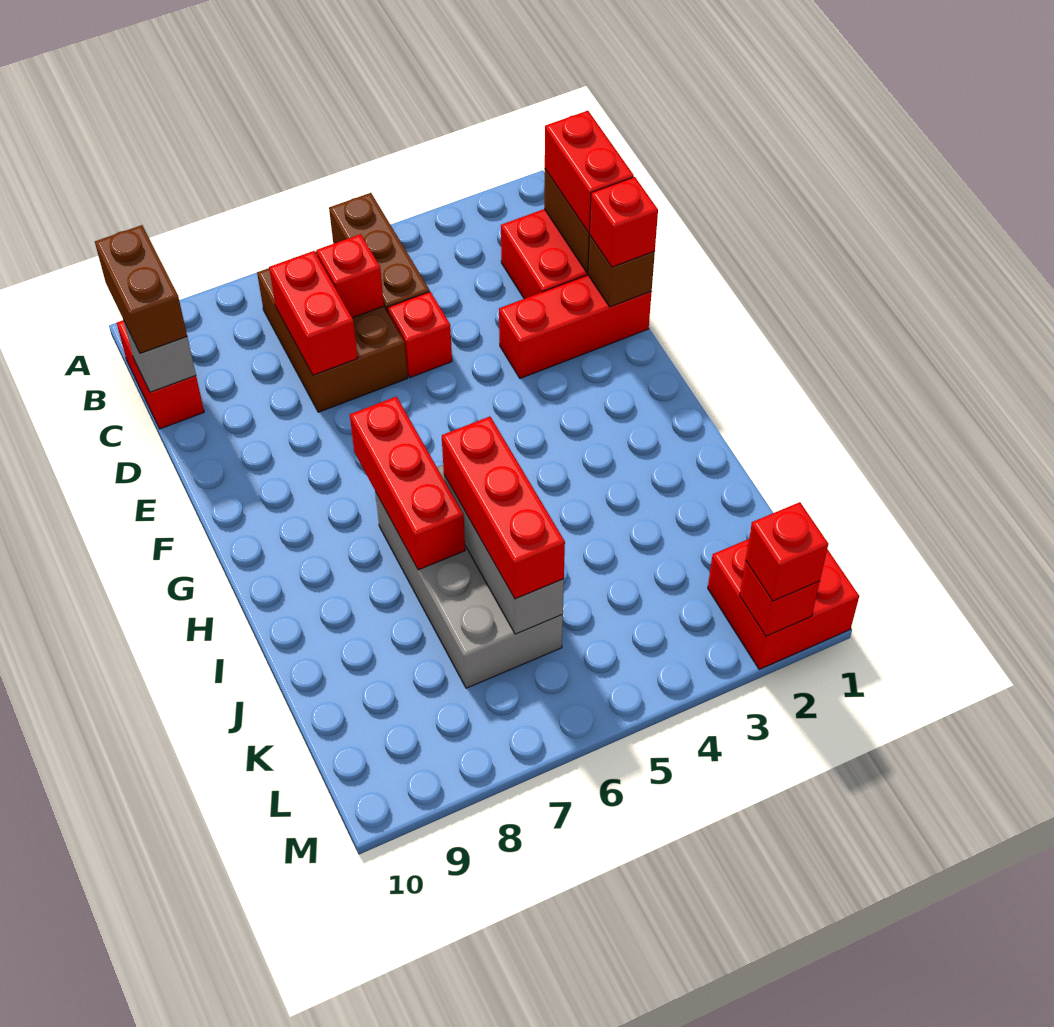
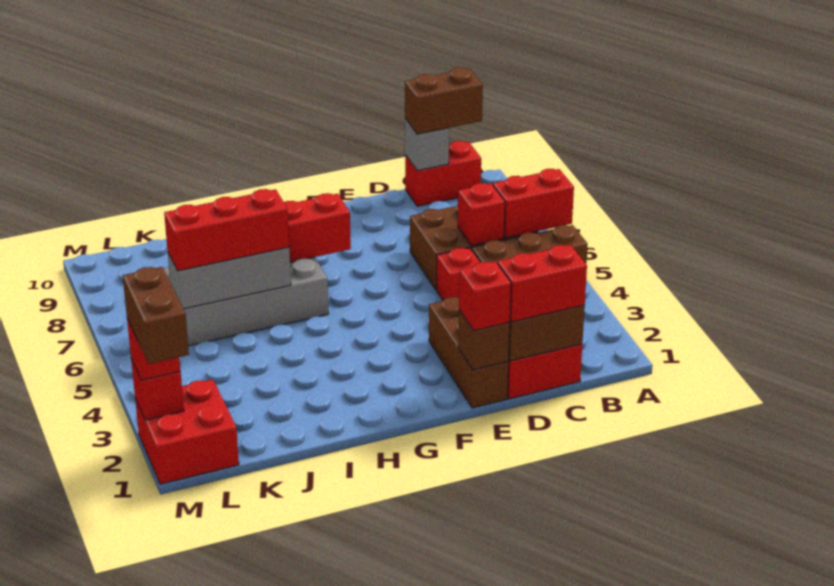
red brick C7:D7 level 2 -> red brick A6:B6 level 2
red brick E1:E3 level 1 -> brown brick E1:E3 level 1
none -> brown brick M1:M2 level 4

